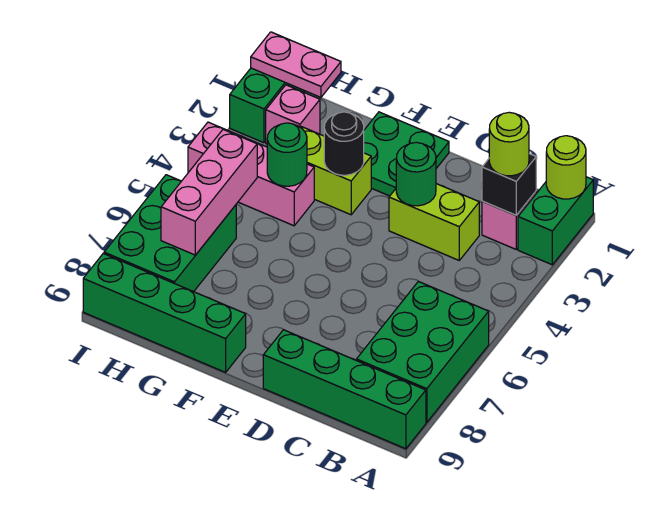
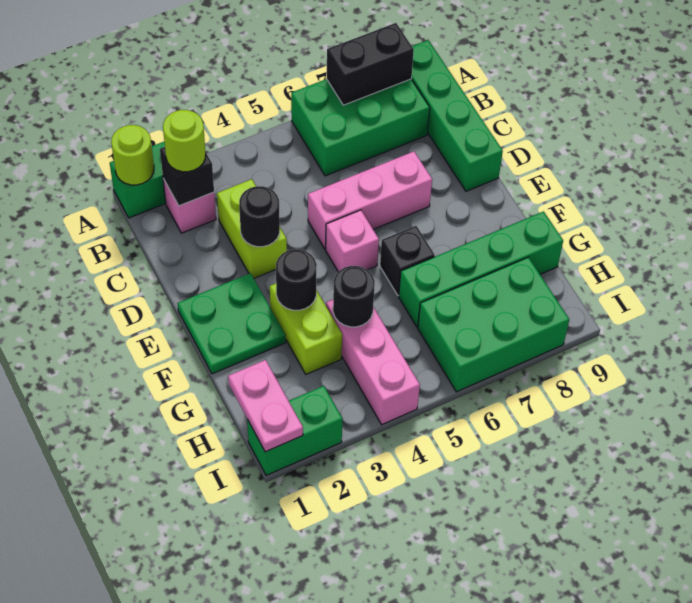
none -> black brick A7:A8 level 2
green round brick D3 level 2 -> black round brick D3 level 2
none -> black brick F6 level 1
green brick F9:I9 level 1 -> green brick G6:G9 level 1
green round brick G4 level 2 -> black round brick G4 level 2
pink brick H2 level 1 -> pink brick E5 level 1
pink brick H5:H7 level 2 -> pink brick D5:D7 level 1

